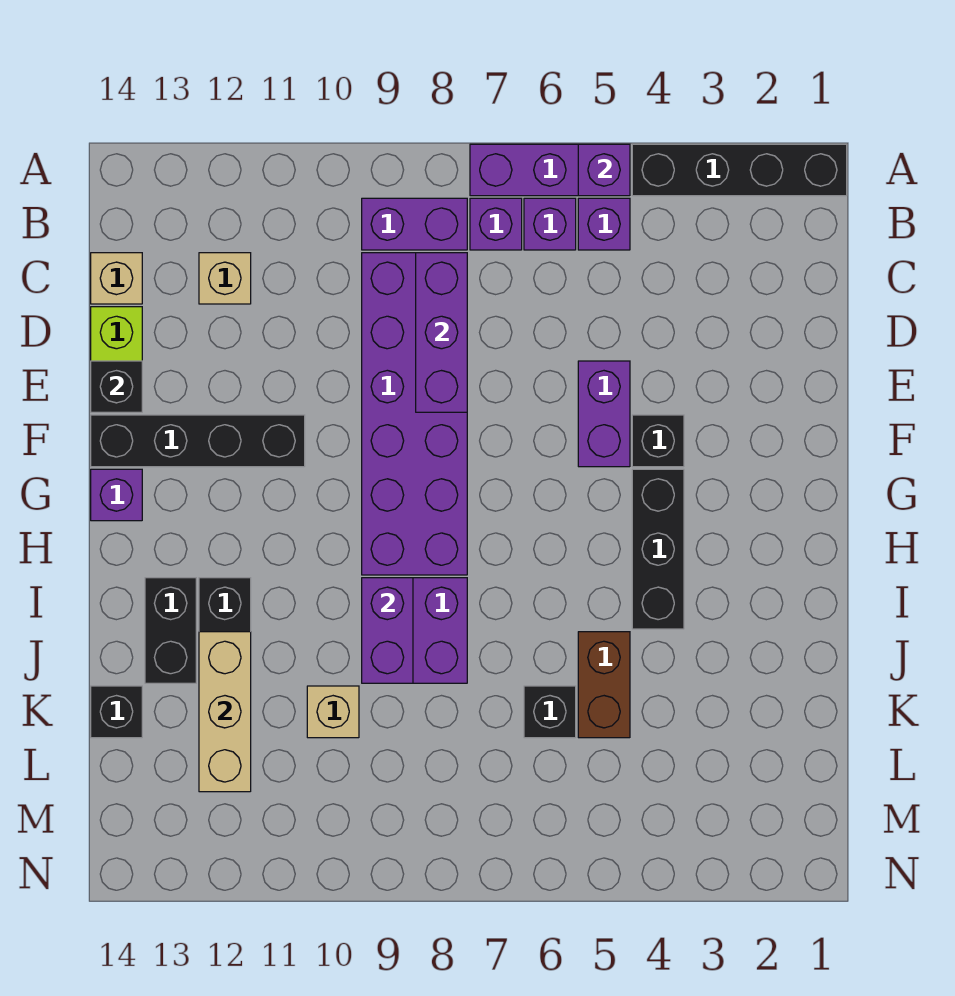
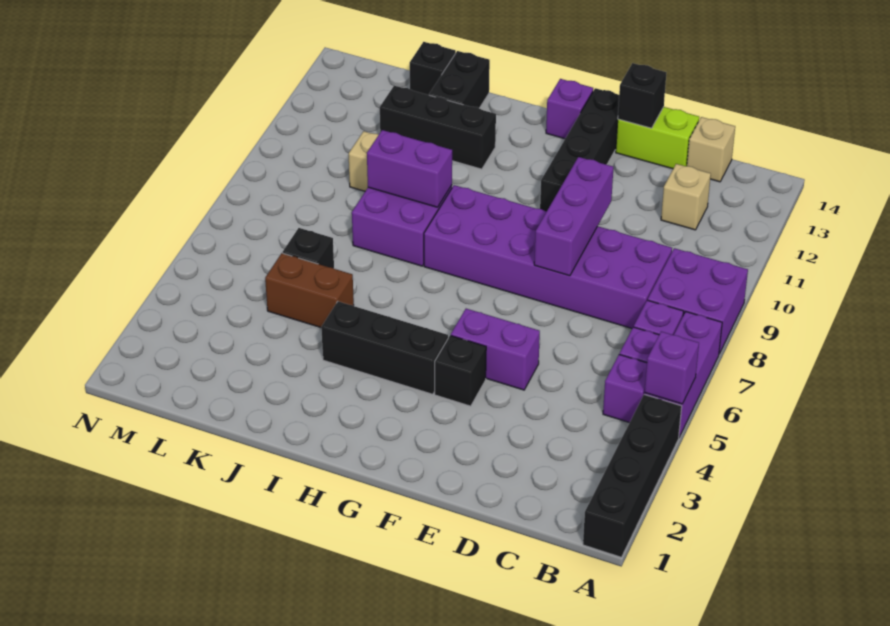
purple brick B8:B9 level 1 -> purple brick A8:B9 level 1
purple brick C8:E8 level 2 -> purple brick E8:E10 level 2
black brick I13:J13 level 1 -> black brick J13:J14 level 1
tan brick J12:L12 level 2 -> none

